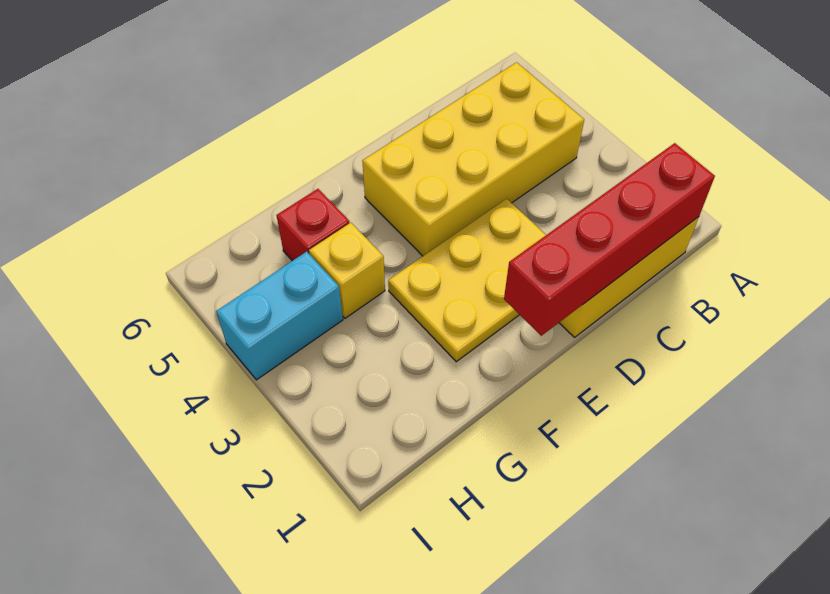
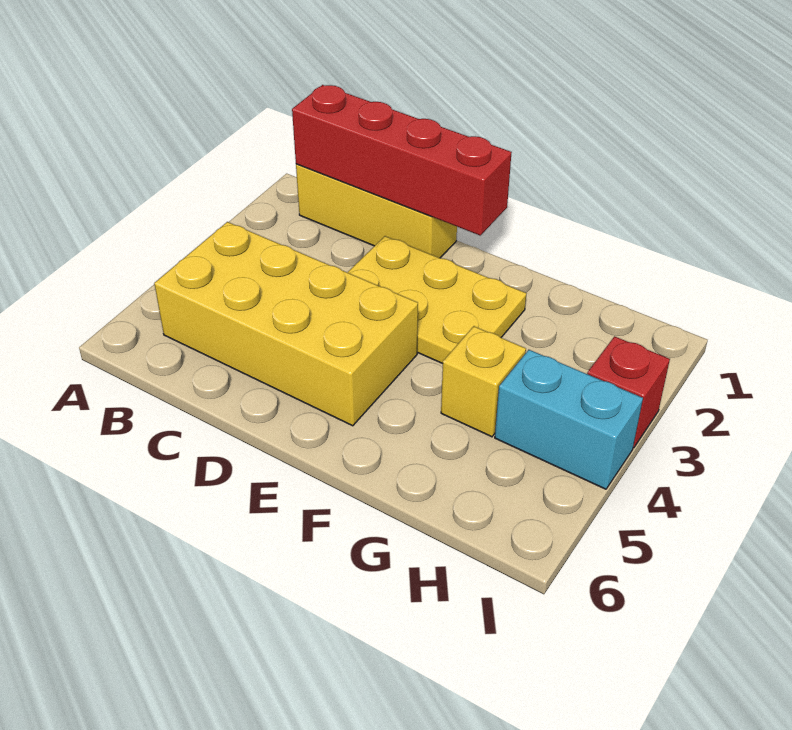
red brick G5 level 1 -> red brick I3 level 1

